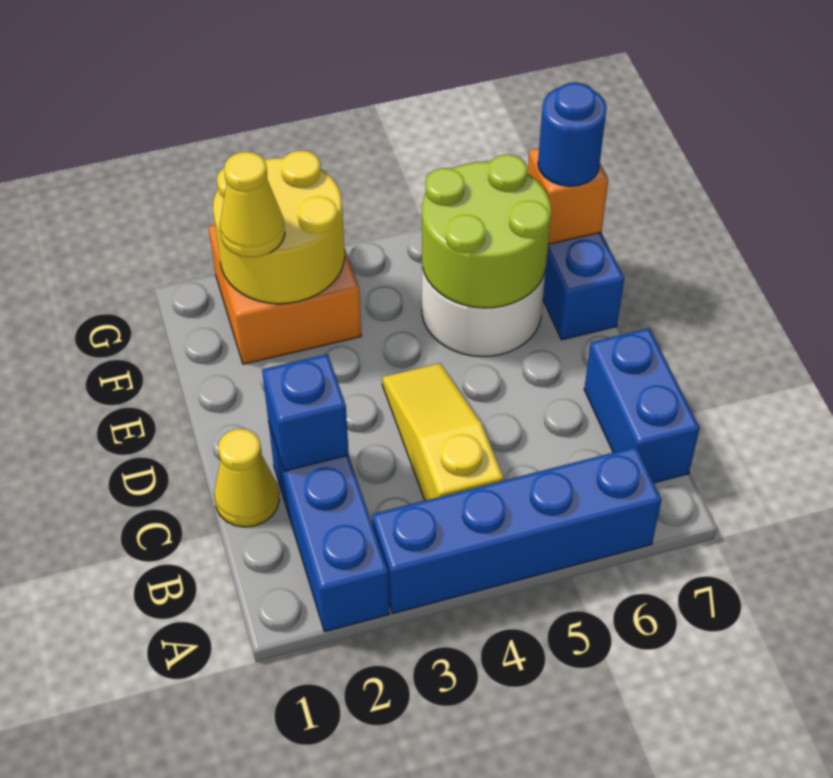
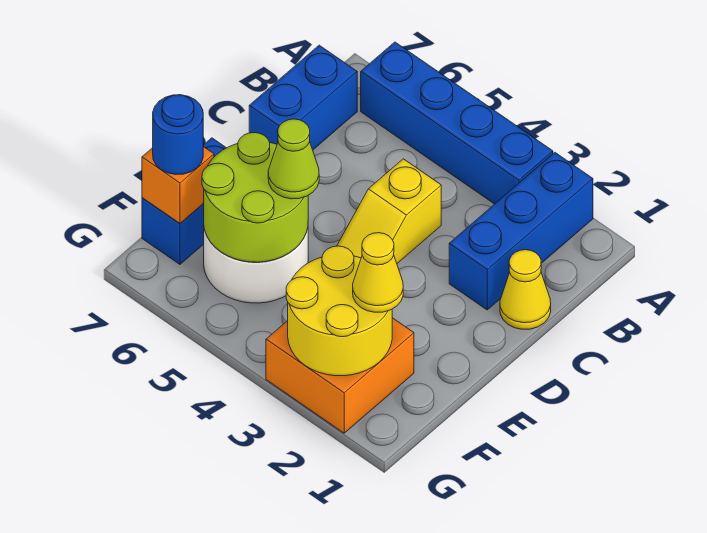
yellow slope B4:D4 level 1 top B -> yellow slope C4:D4 level 1 top C
blue brick C2 level 2 -> none
none -> lime cone E5 level 3

